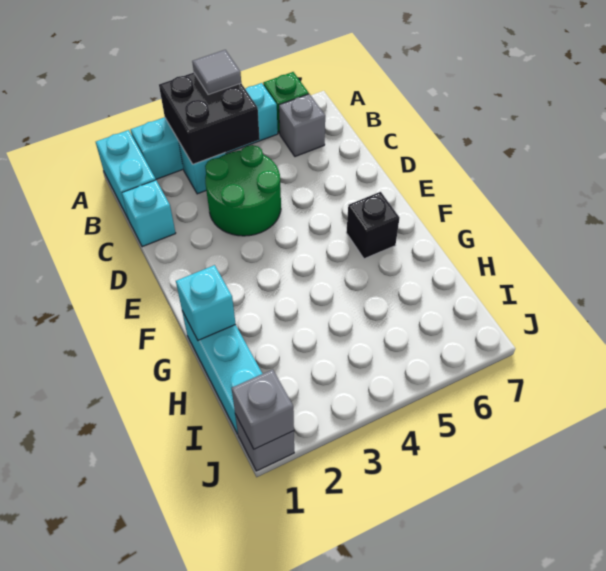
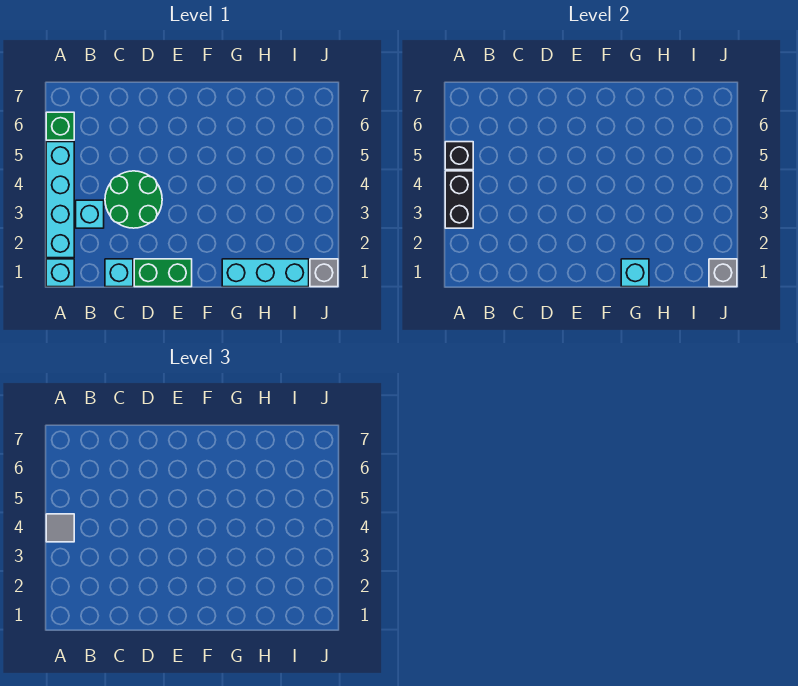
cyan brick A1:B1 level 1 -> cyan brick A1 level 1
black brick A3:B4 level 2 -> black brick A3:A4 level 2
grey brick B6 level 1 -> none
none -> green brick D1:E1 level 1
black brick F6 level 1 -> black brick A5 level 2

